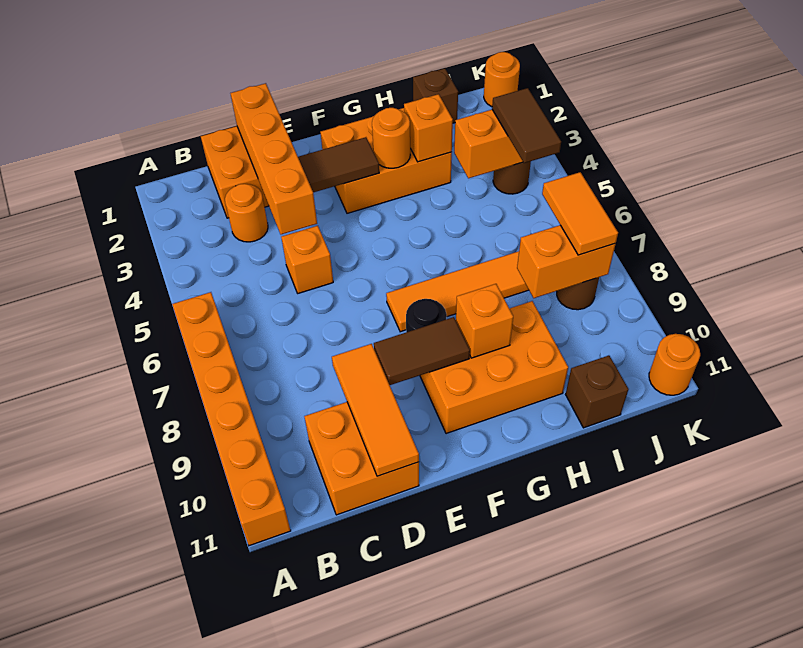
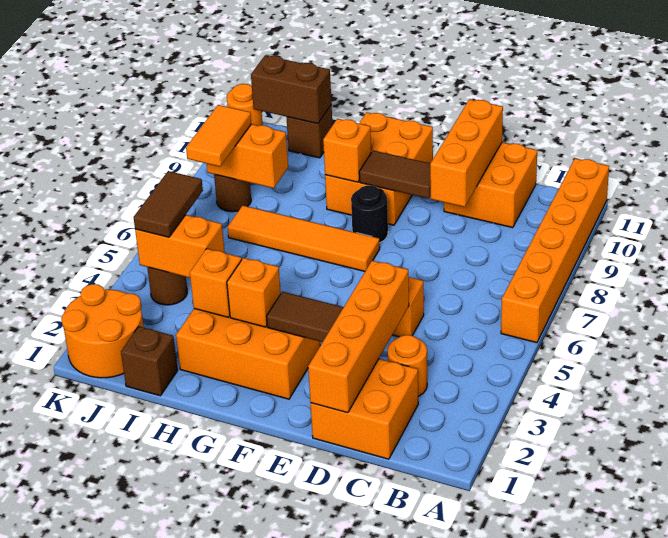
orange tile D9:D11 level 2 -> orange brick D9:D11 level 2
orange brick F9:H10 level 1 -> orange brick F9:G11 level 1
orange round brick G3 level 2 -> orange brick G3 level 2
none -> brown brick I11:J11 level 2
orange round brick K1 level 1 -> orange round brick J1:K2 level 1

